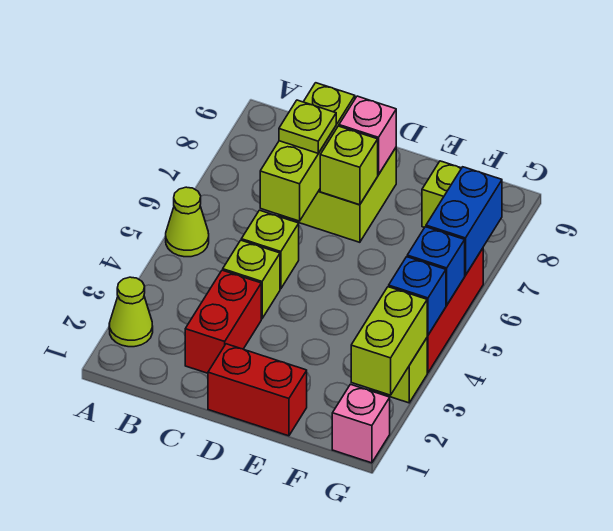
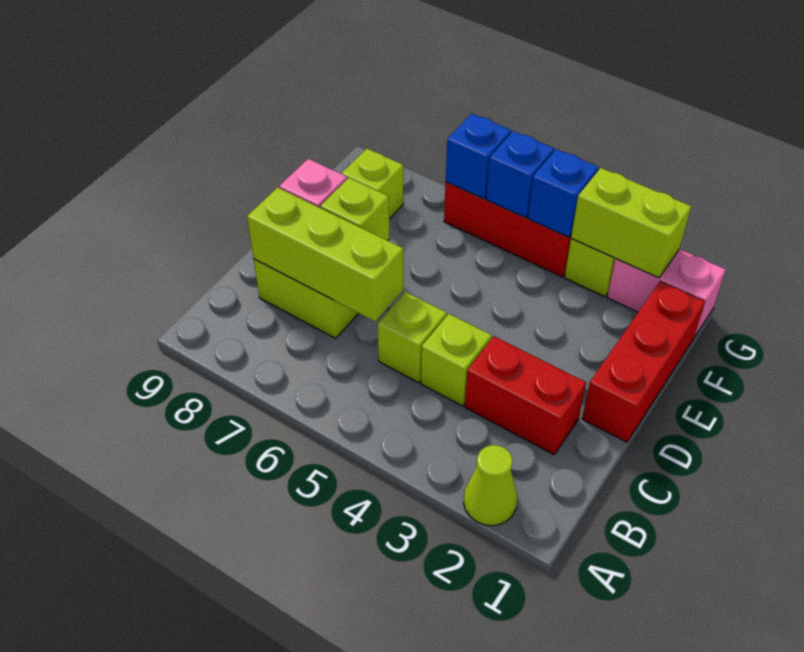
lime cone A5 level 1 -> none
lime plate C7 level 3 -> none
red brick D1:E1 level 1 -> red brick D1:F1 level 1
pink brick G1 level 1 -> pink brick G1:G2 level 1
blue brick G6:G7 level 2 -> blue brick G6 level 2

